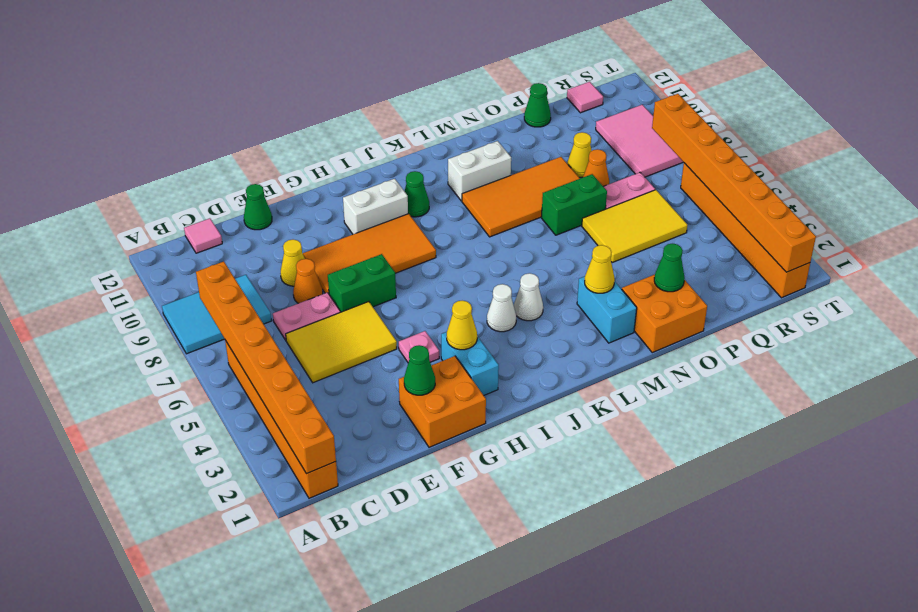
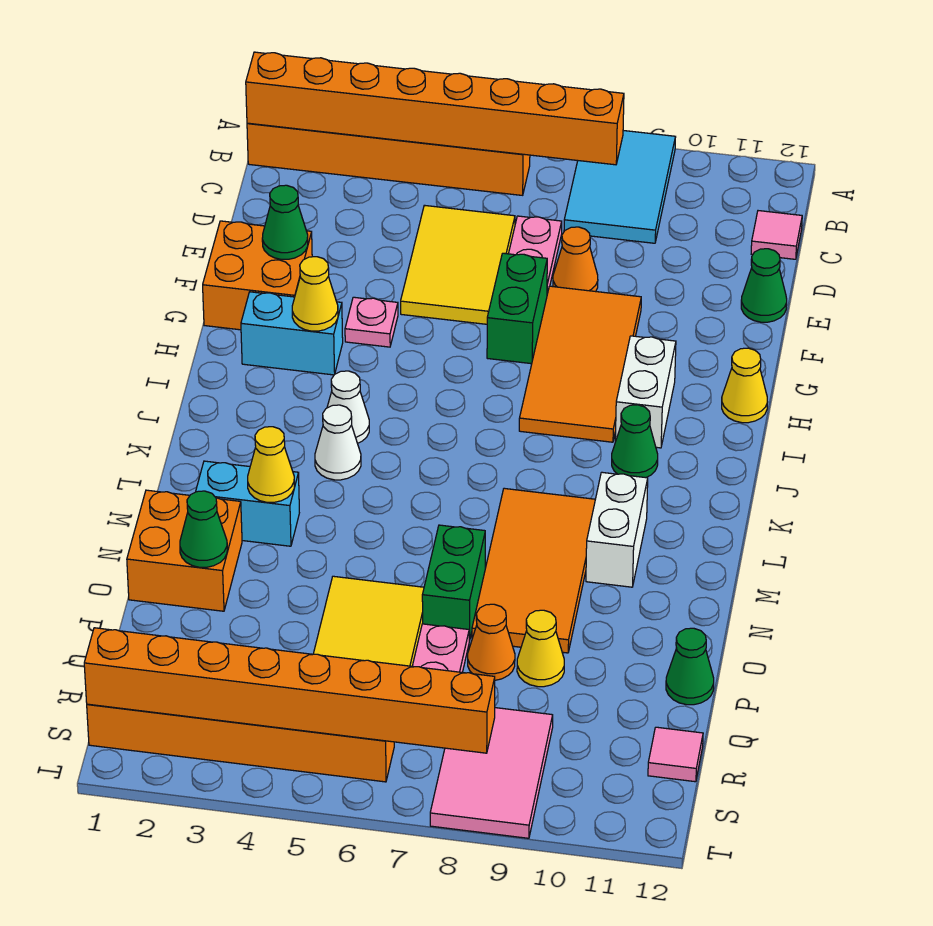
yellow cone E9 level 1 -> yellow cone H12 level 1
pink tile R8:S10 level 1 -> pink tile R8:T9 level 1

